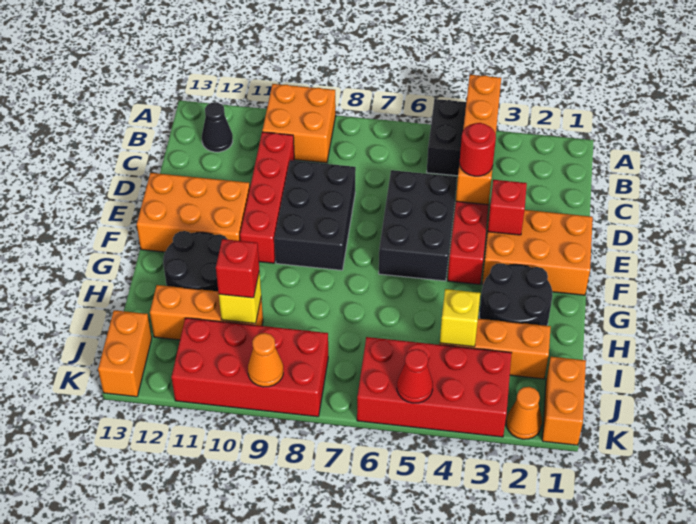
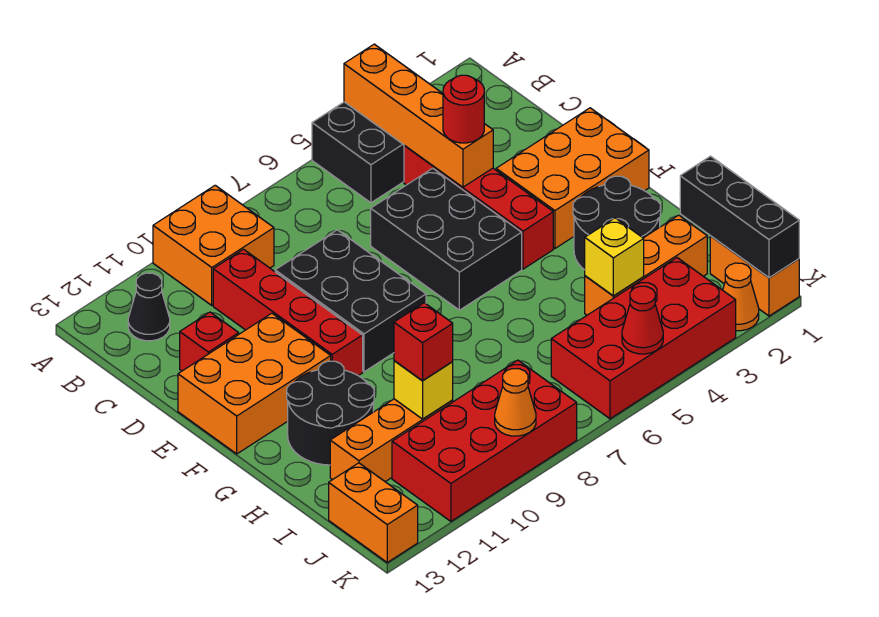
red brick E3 level 2 -> red brick D12 level 1
none -> black brick I1:K1 level 2

